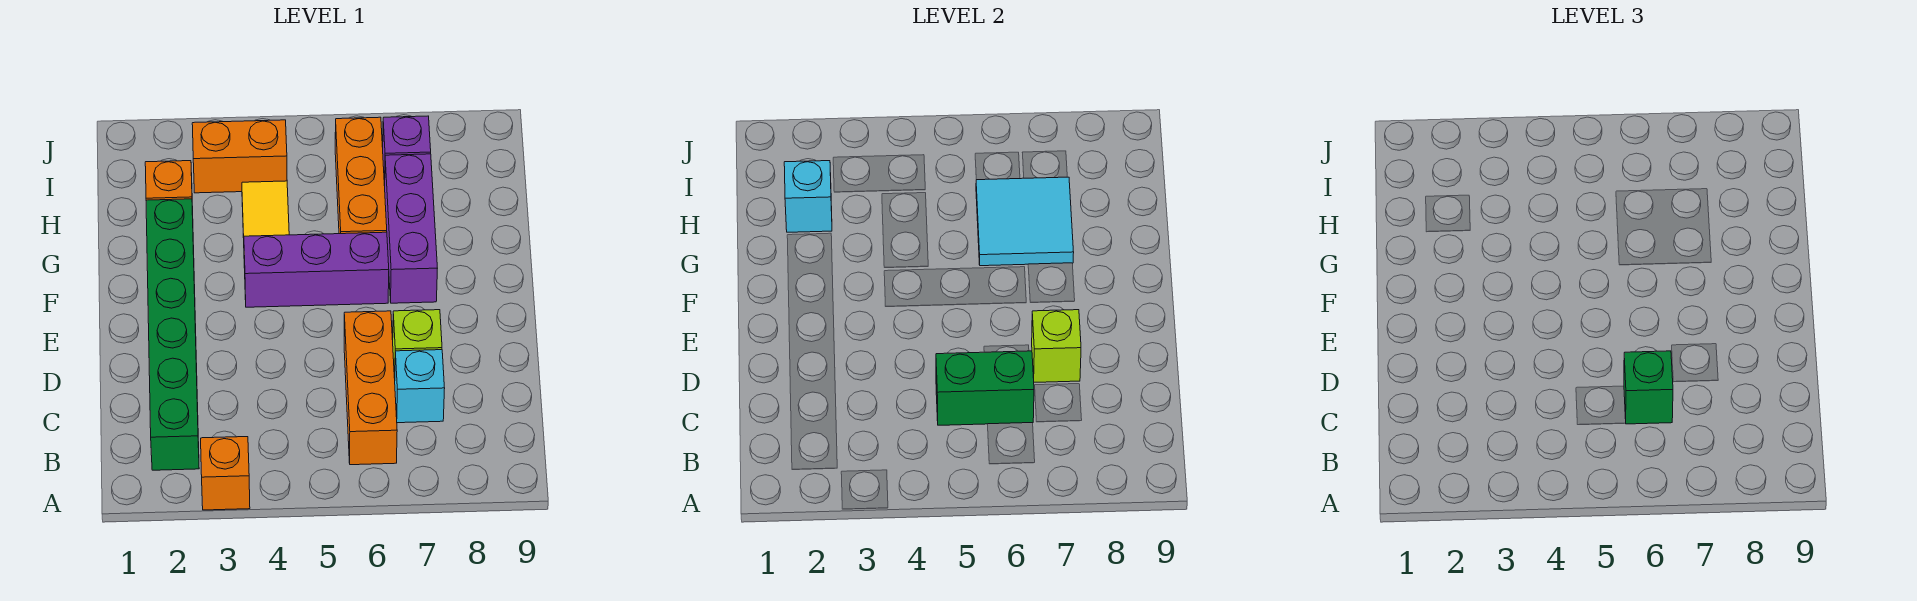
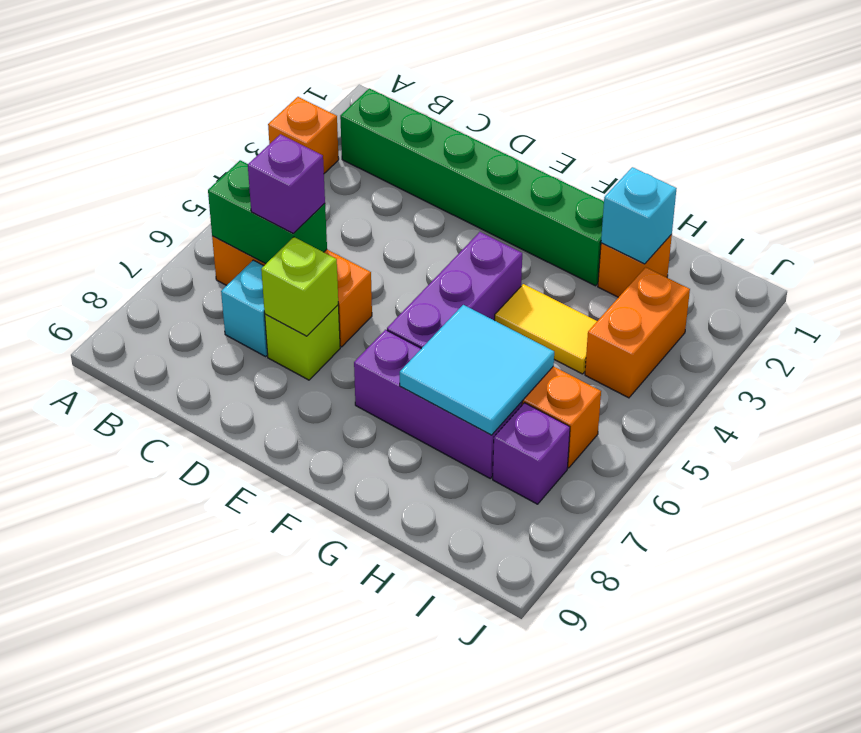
green brick C5:C6 level 2 -> green brick B6:C6 level 2
green brick C6 level 3 -> purple brick C6 level 3

